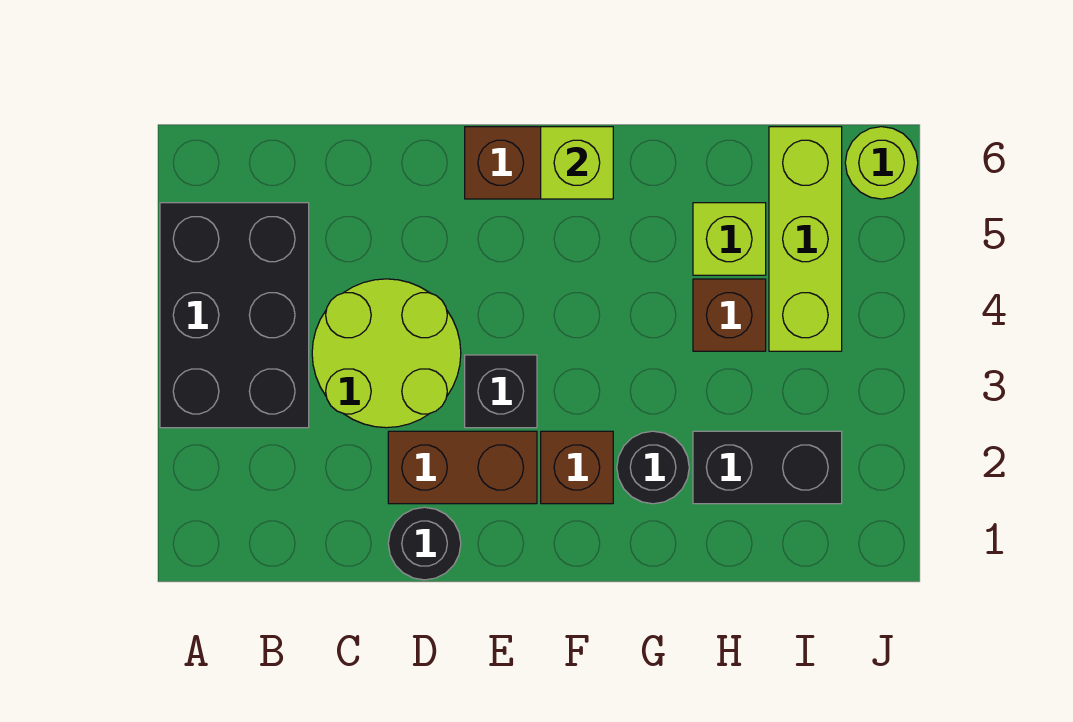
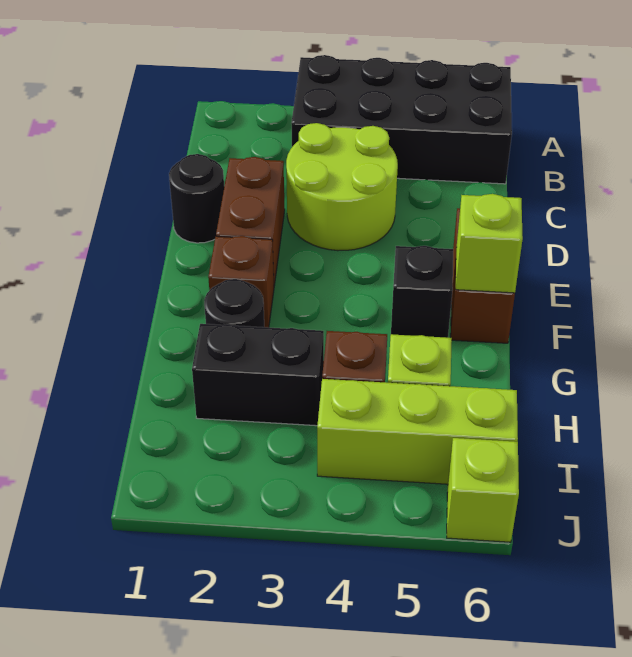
black brick A3:B5 level 1 -> black brick A3:B6 level 1
black brick E3 level 1 -> black brick F5 level 1
black brick H2:I2 level 1 -> black brick H2:H3 level 1
lime round brick J6 level 1 -> lime brick J6 level 1

